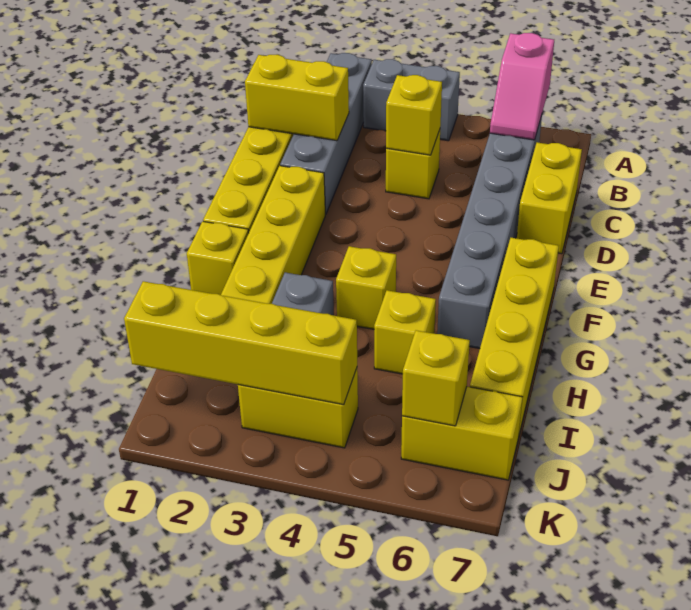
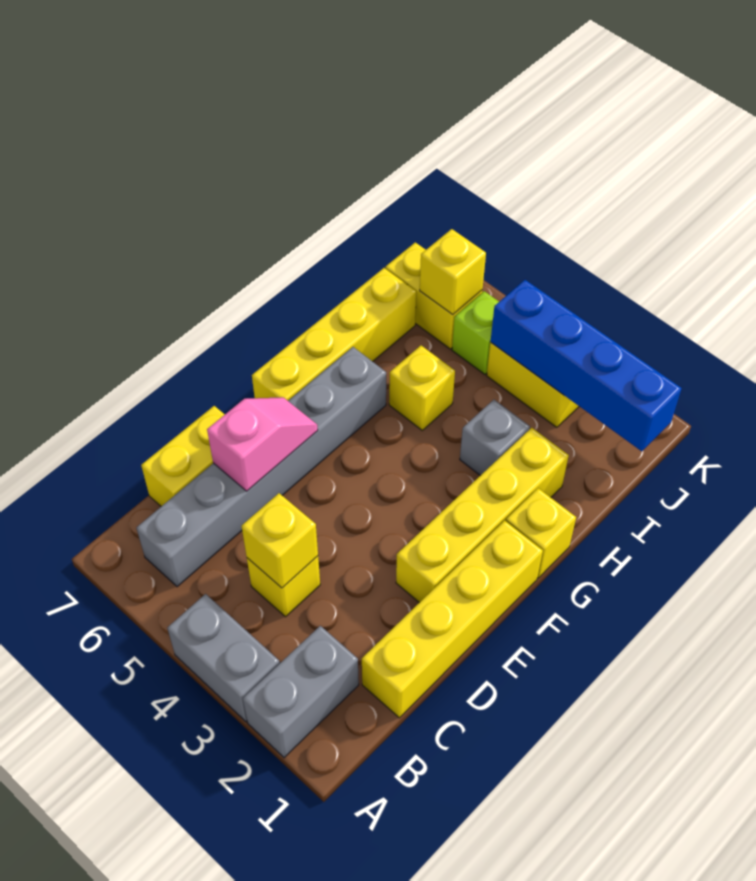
grey brick A2:D2 level 1 -> grey brick A2:B2 level 1
pink slope A6:B6 level 2 top A -> pink slope D6:E6 level 2 top D
yellow brick C1:C2 level 2 -> none
yellow brick G4 level 1 -> none
yellow brick J1:J4 level 2 -> blue brick J1:J4 level 2
none -> lime brick J5 level 1

